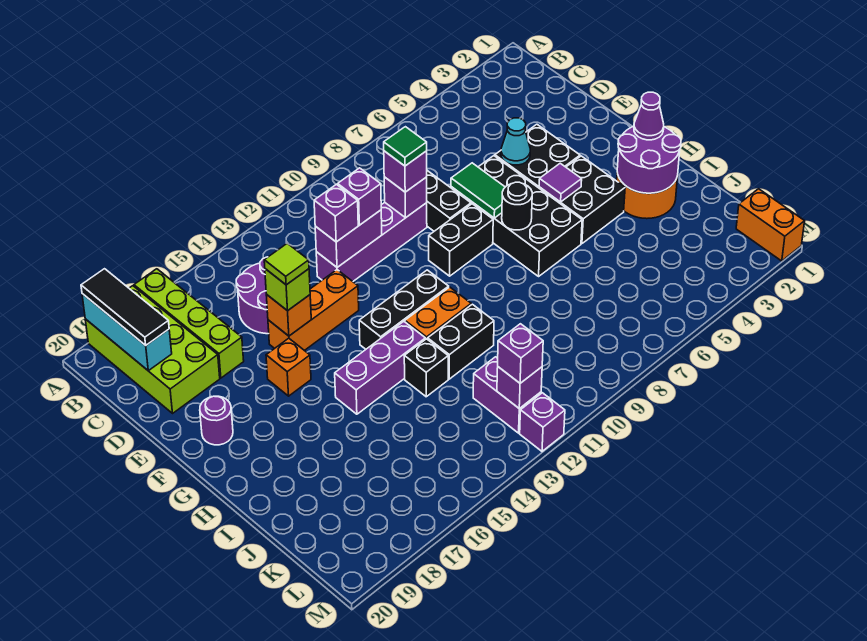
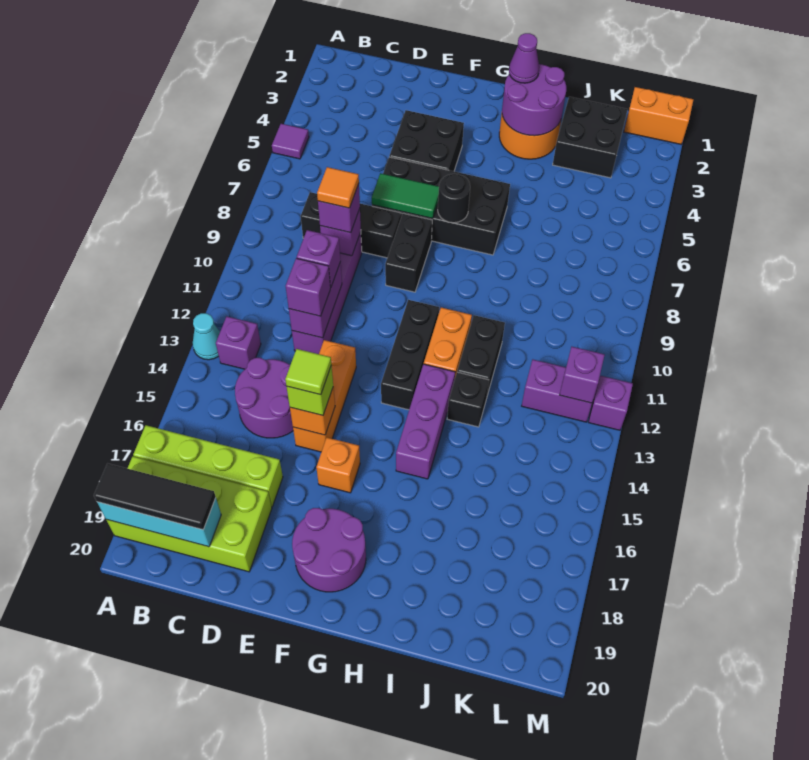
green tile D9 level 4 -> orange tile D9 level 4
cyan cone E5 level 2 -> cyan cone A13 level 1
purple round brick F19 level 1 -> purple round brick F18:G19 level 1
black brick G4:H5 level 1 -> black brick J2:K3 level 1
purple tile G5 level 2 -> purple tile A5 level 1
purple brick L12 level 3 -> purple brick B13 level 1

